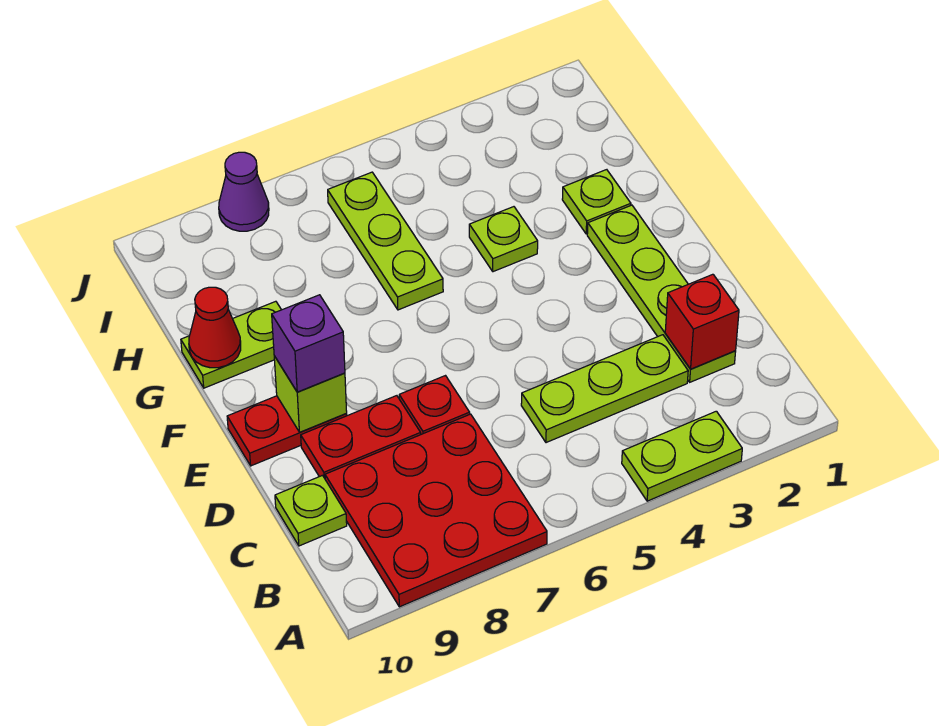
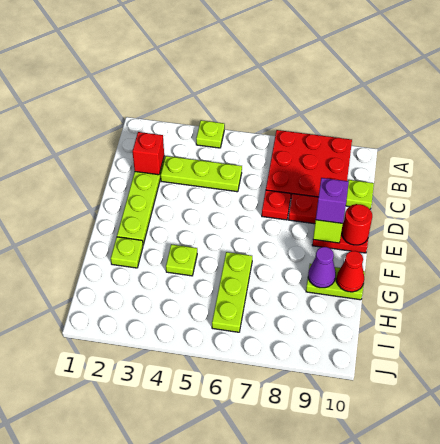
lime plate A3:A4 level 1 -> lime plate A4 level 1
none -> red round brick E10 level 2
purple cone J8 level 1 -> purple cone G9 level 2

